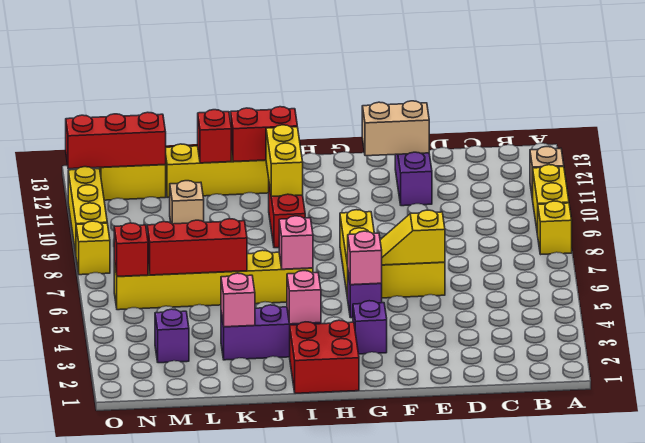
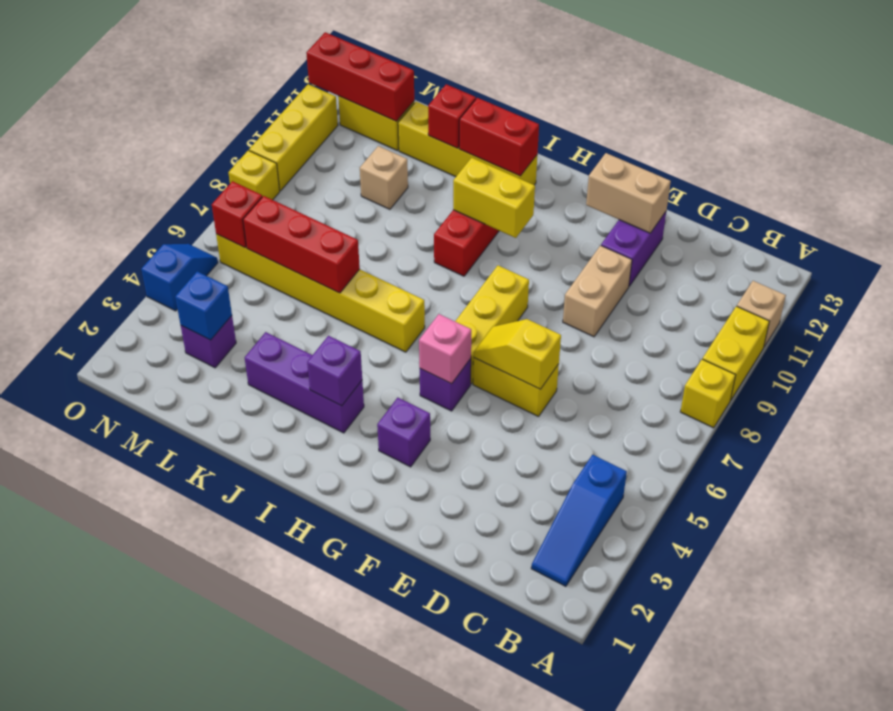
none -> blue slope B2:B4 level 1 top 4
none -> tan brick E9:E10 level 1
red brick H1:I2 level 1 -> none
pink brick I3 level 2 -> purple brick I3 level 2
pink brick I6 level 2 -> none
yellow brick I10:I11 level 2 -> yellow brick H10:I10 level 2
pink brick K3 level 2 -> none
none -> blue brick M3 level 2
none -> blue slope O4:O5 level 1 top 4

